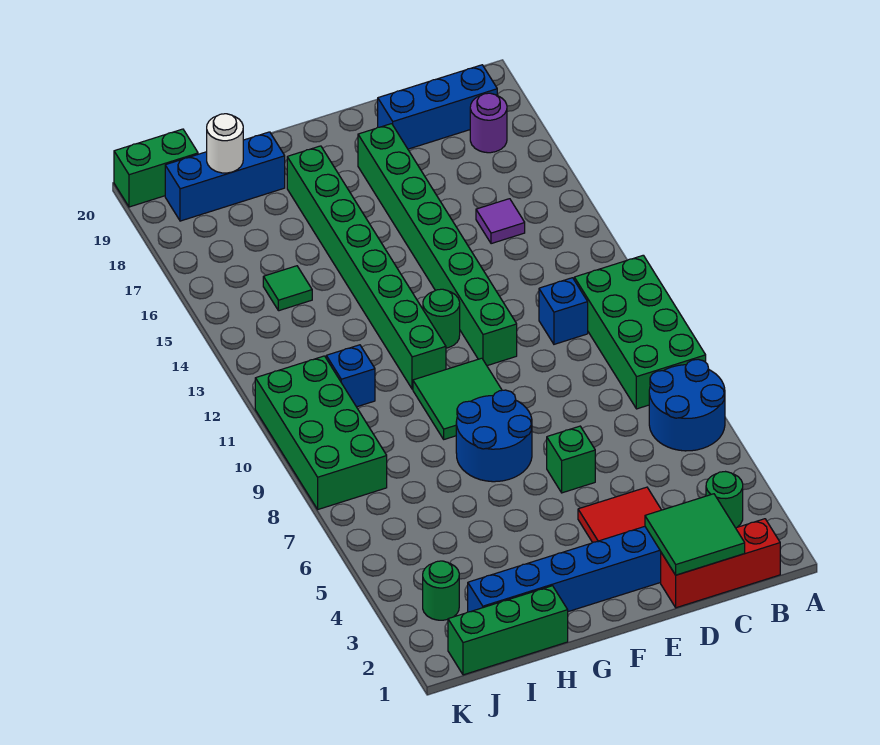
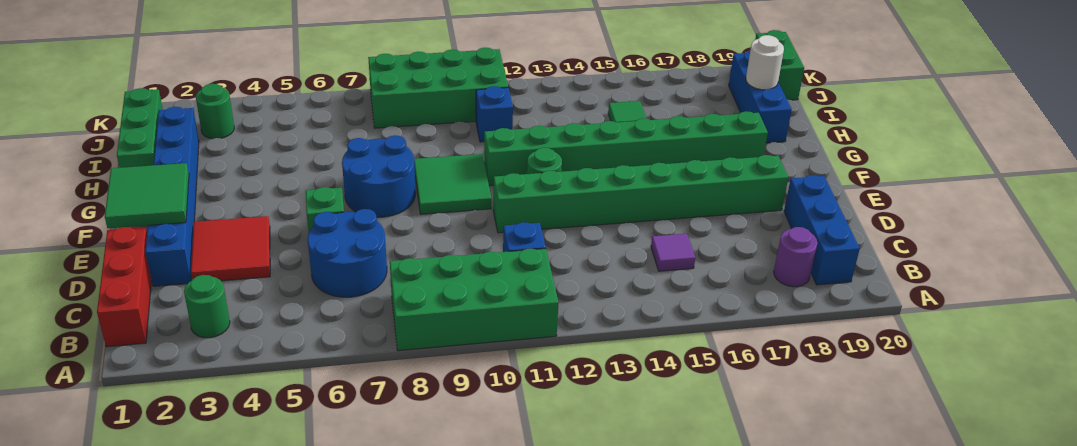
blue round brick A6:B7 level 1 -> blue round brick C6:D7 level 1
green tile C1:D2 level 2 -> green tile E1:F2 level 2

